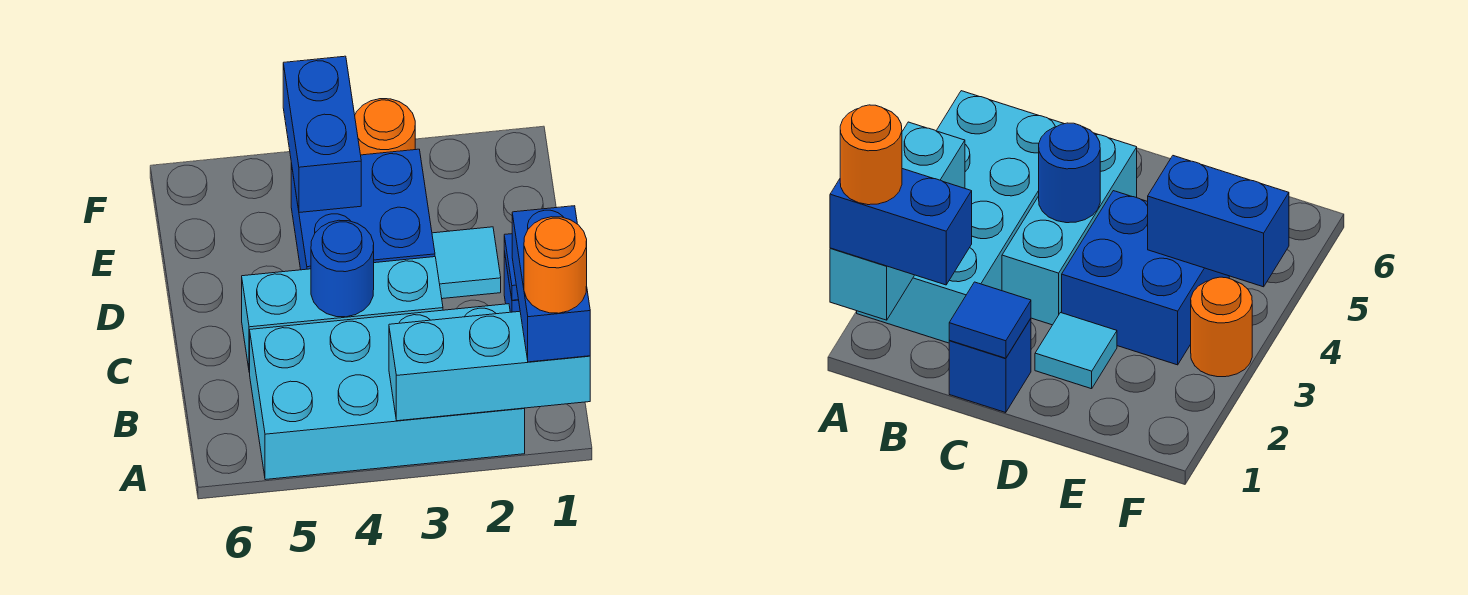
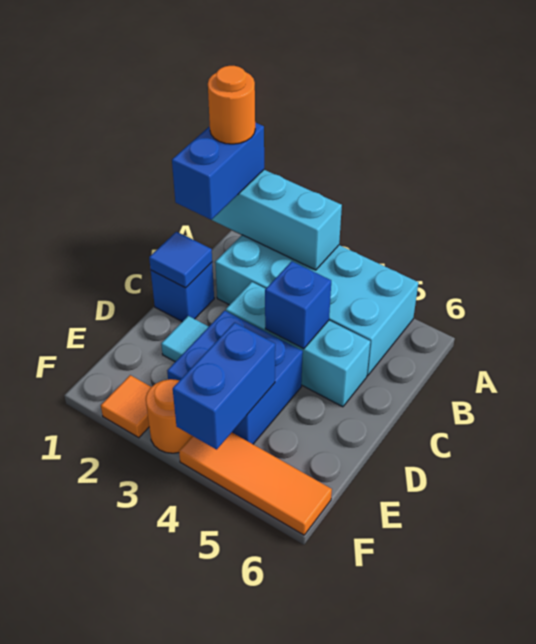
blue round brick C4 level 2 -> blue brick C4 level 2
none -> orange tile F2 level 1
none -> orange tile F4:F6 level 1

